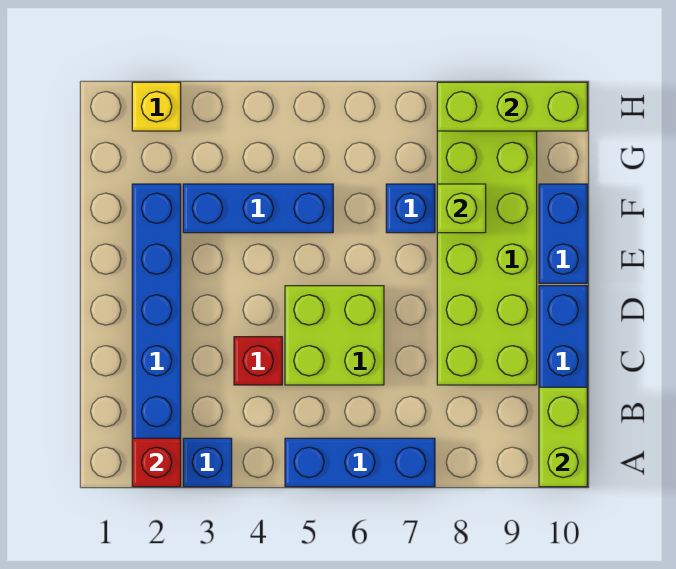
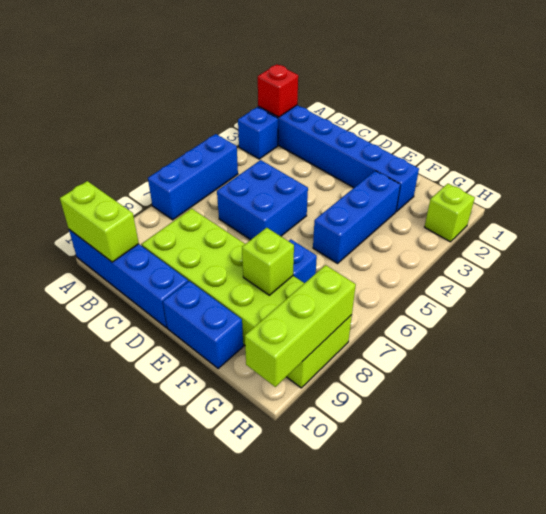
red brick C4 level 1 -> none
lime brick C5:D6 level 1 -> blue brick C5:D6 level 1
yellow brick H2 level 1 -> lime brick H2 level 1

